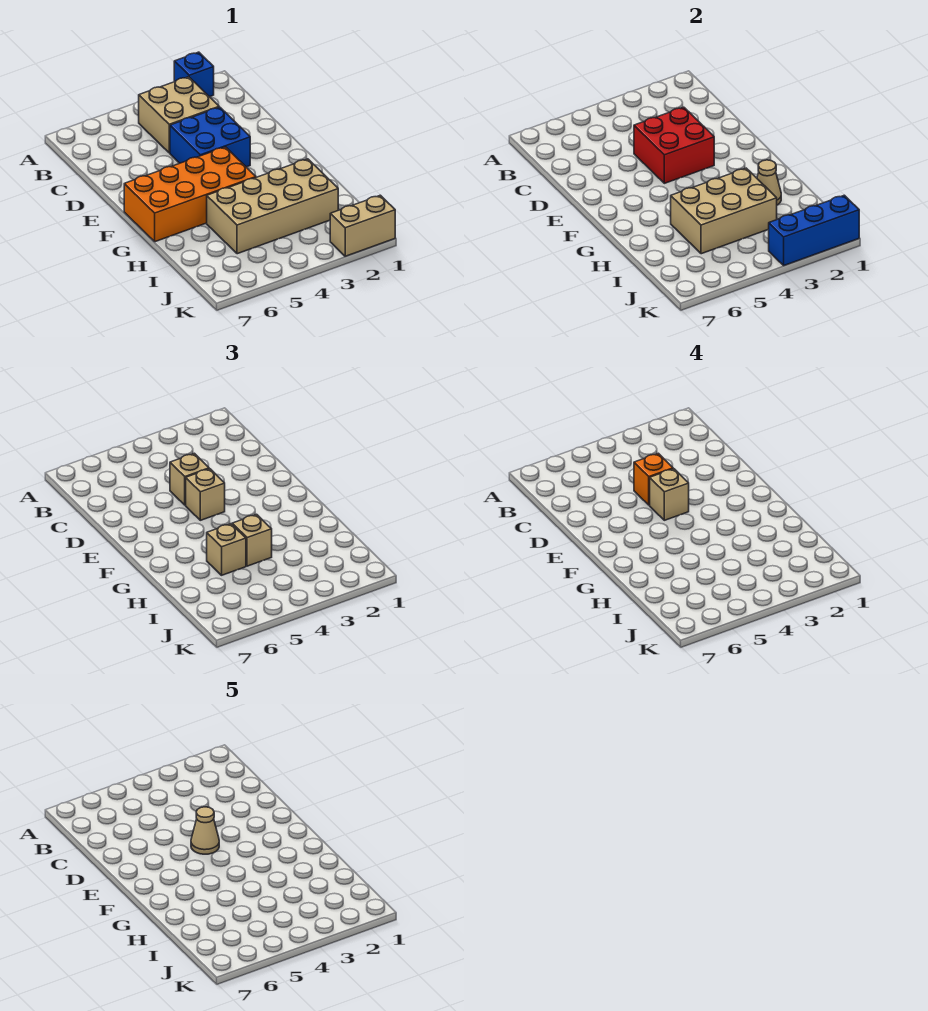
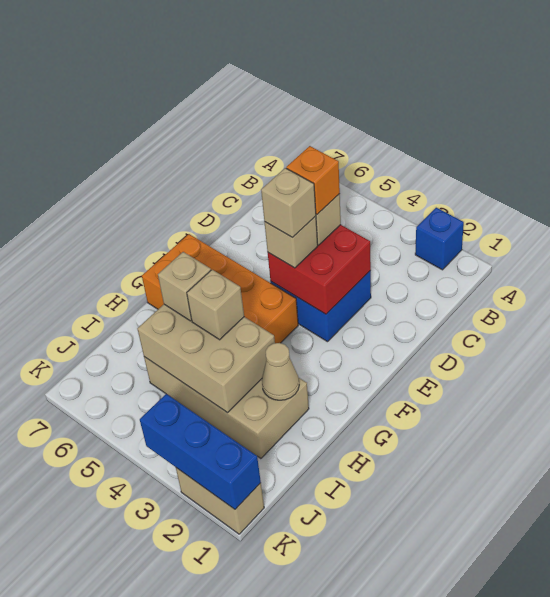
tan brick B3:C4 level 1 -> none
tan cone E4 level 5 -> none

